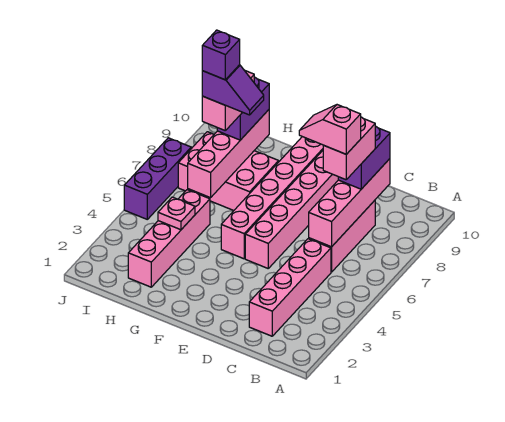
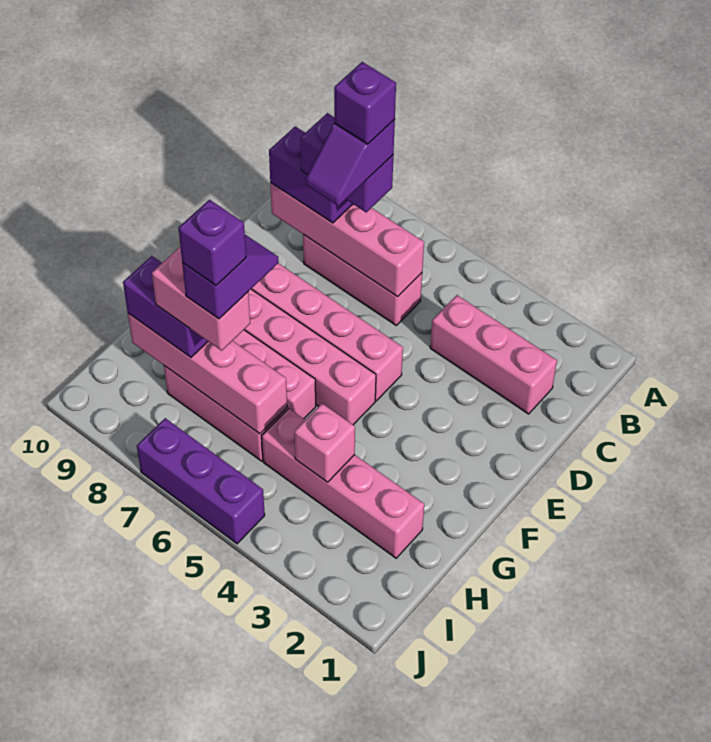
pink brick C2:C5 level 1 -> pink brick C2:C4 level 1
pink brick C7:C8 level 4 -> purple brick C7:C8 level 4
pink slope C7:D7 level 5 top C -> purple slope C7:D7 level 5 top C
none -> purple brick C7 level 6
pink brick G7:I8 level 1 -> pink brick G6:H8 level 1
pink plate H4 level 2 -> pink brick H4 level 2

